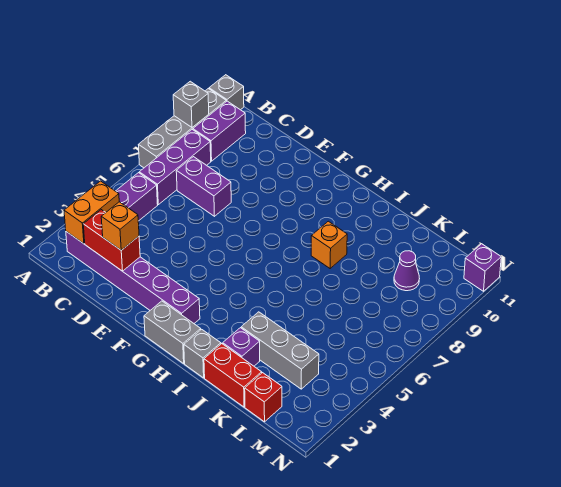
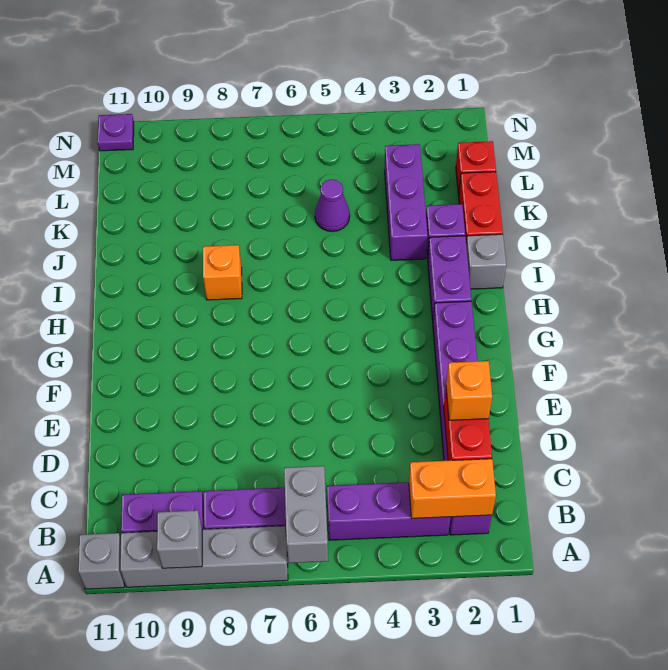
purple brick C7:D7 level 1 -> purple brick H2:I2 level 1
grey brick G1:H1 level 1 -> grey brick A6:B6 level 2
grey brick J3:L3 level 1 -> purple brick J3:L3 level 1
purple cone L9 level 1 -> purple cone K5 level 1
purple brick N11 level 1 -> purple plate N11 level 1

